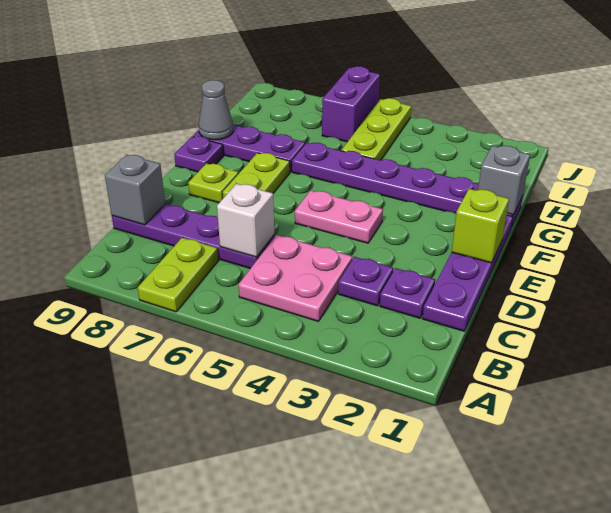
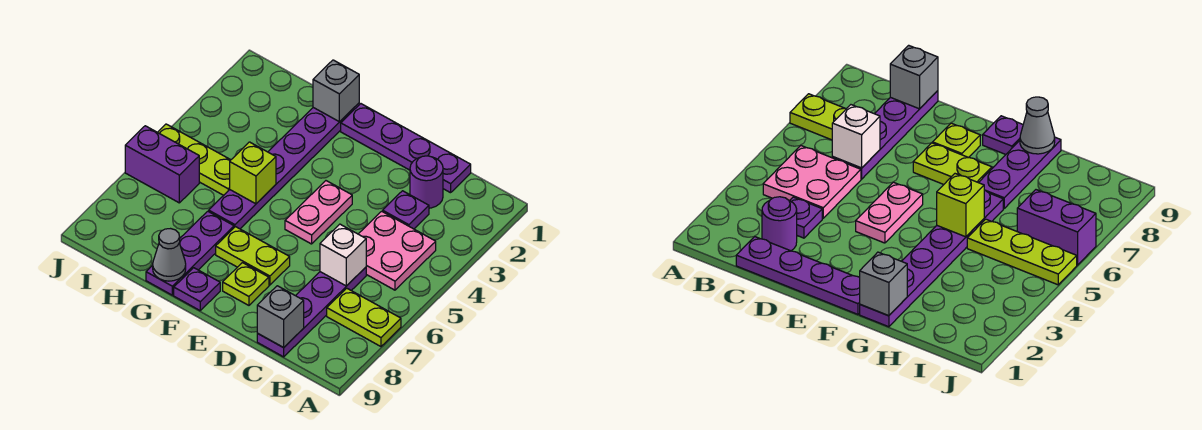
purple plate C2 level 1 -> purple round brick C2 level 1
lime brick E1 level 2 -> lime brick G5 level 2

